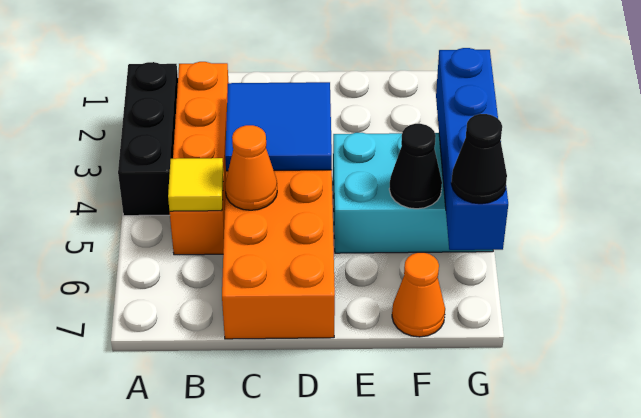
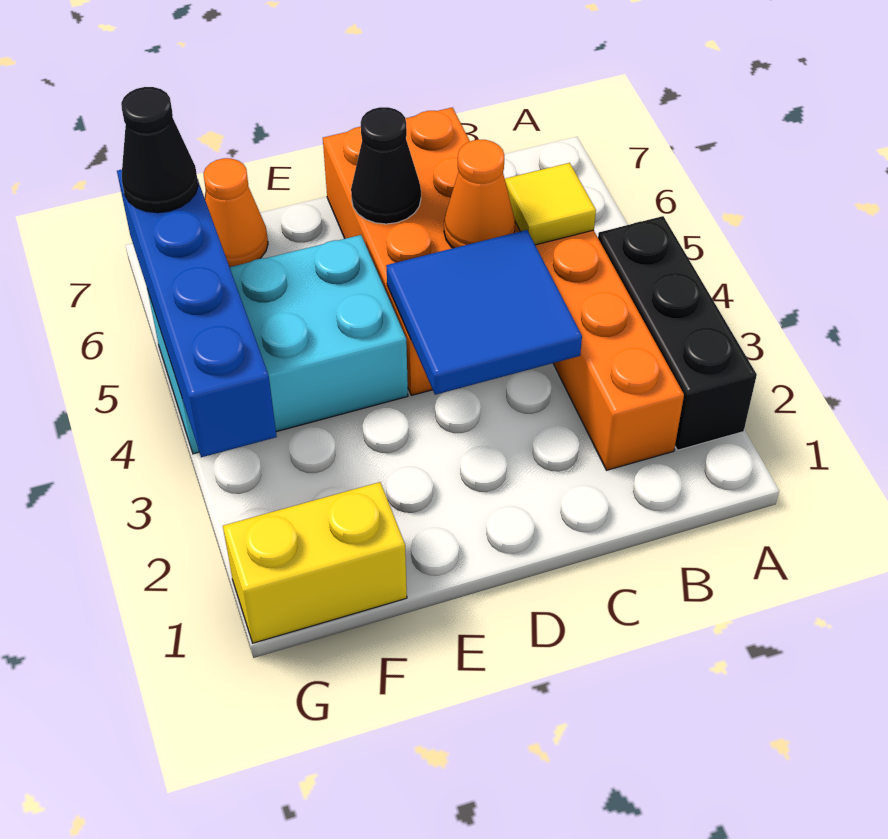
none -> yellow brick F1:G1 level 1
black cone F5 level 2 -> black cone D6 level 2

